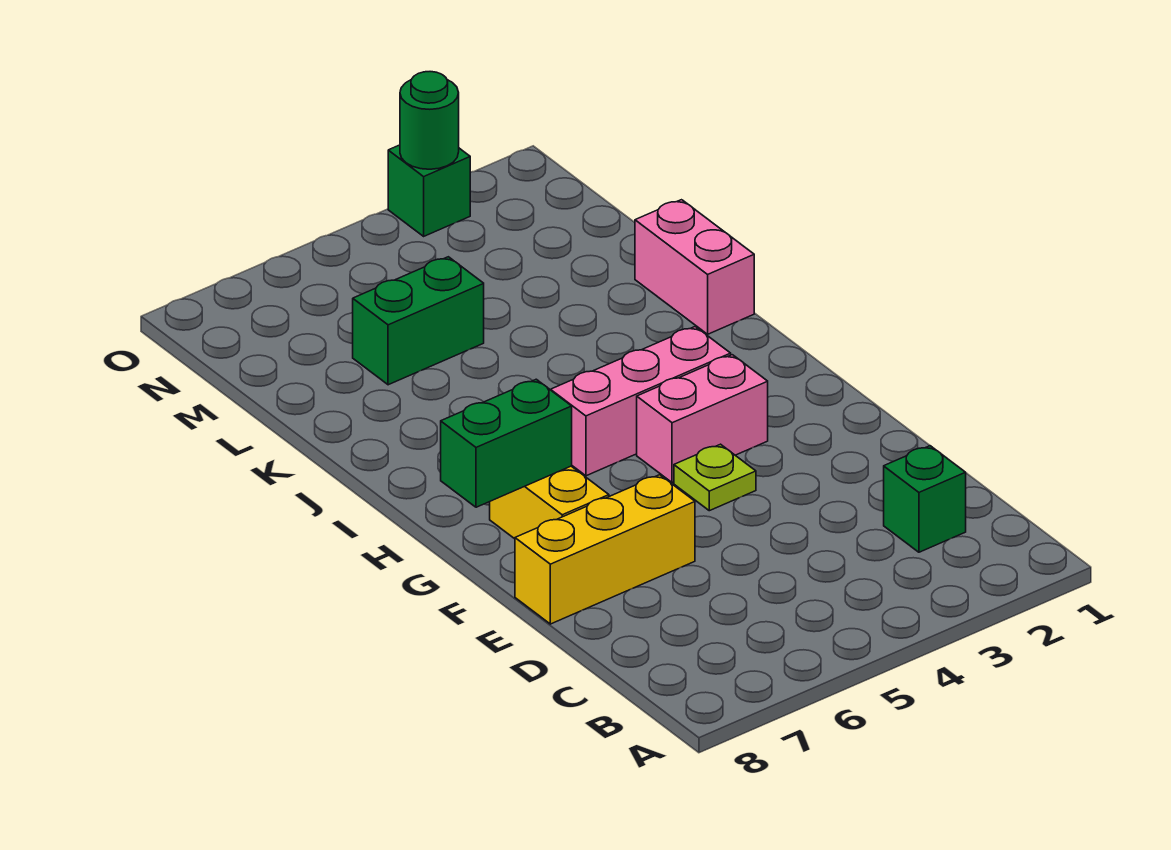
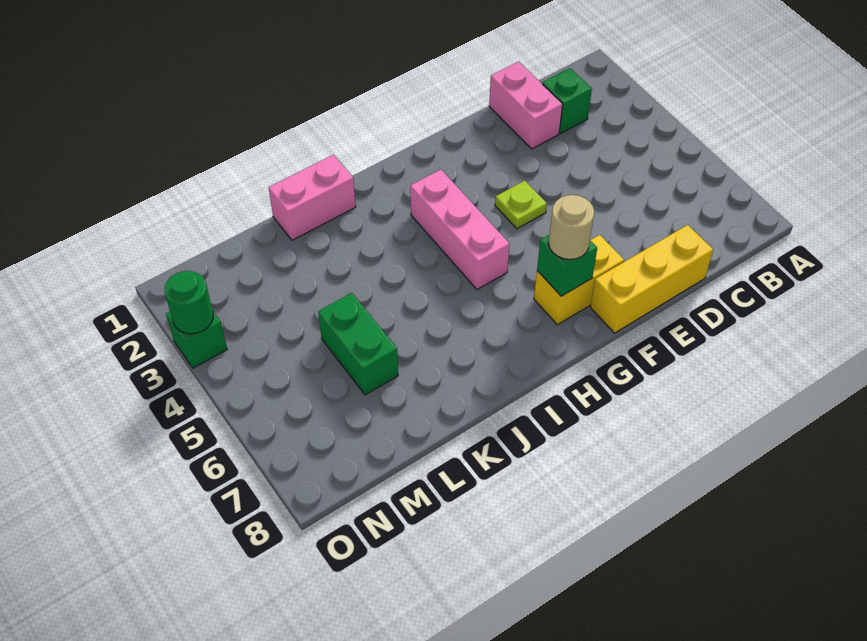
yellow brick E6:E8 level 1 -> yellow brick D8:F8 level 1
pink brick G3:G4 level 1 -> pink brick D1:D2 level 1
green brick G7:G8 level 2 -> green brick G7 level 2
none -> tan round brick G7 level 3

